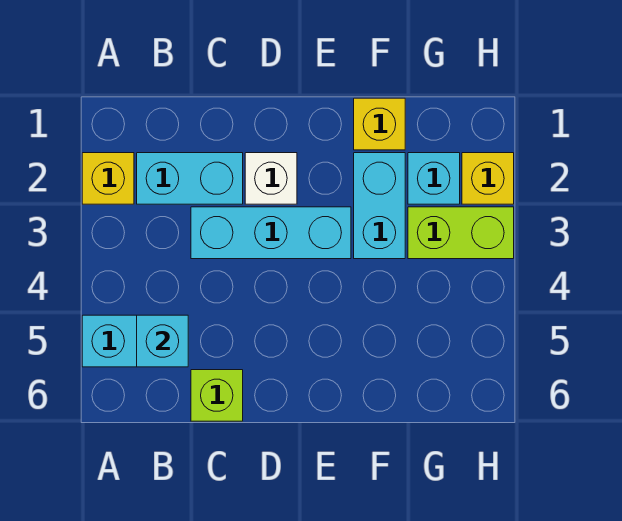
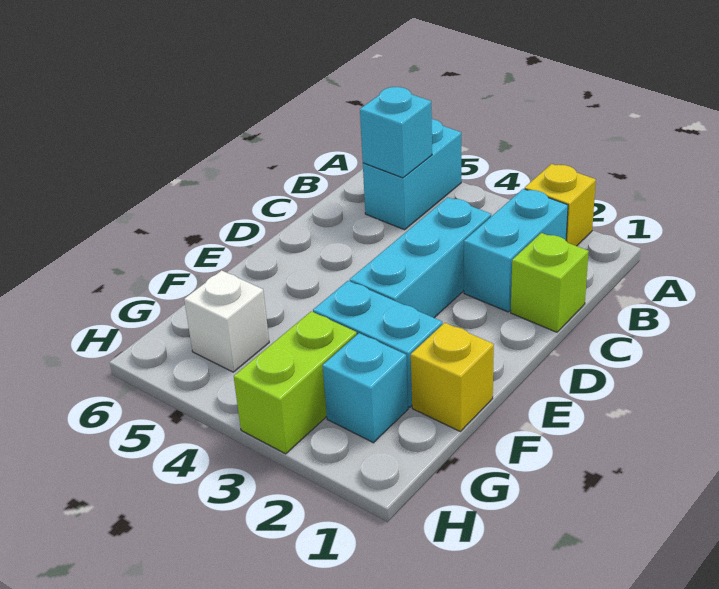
lime brick C6 level 1 -> lime brick C1 level 1
white brick D2 level 1 -> white brick G5 level 1
yellow brick H2 level 1 -> none

